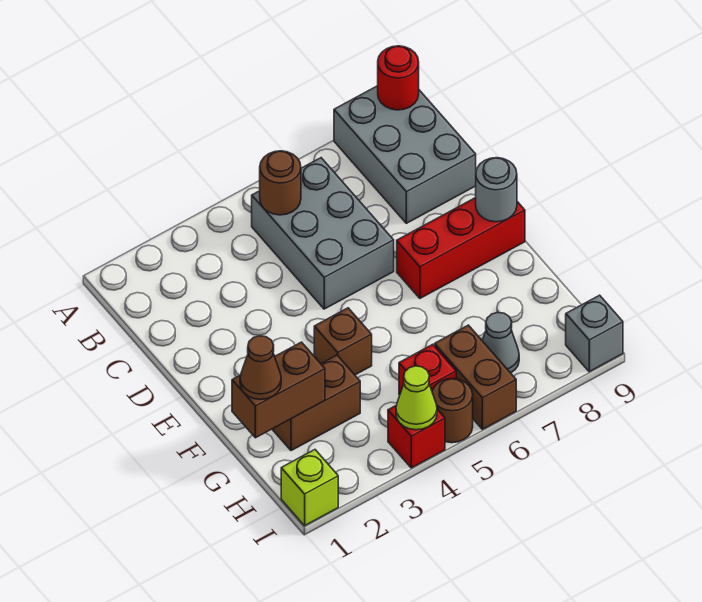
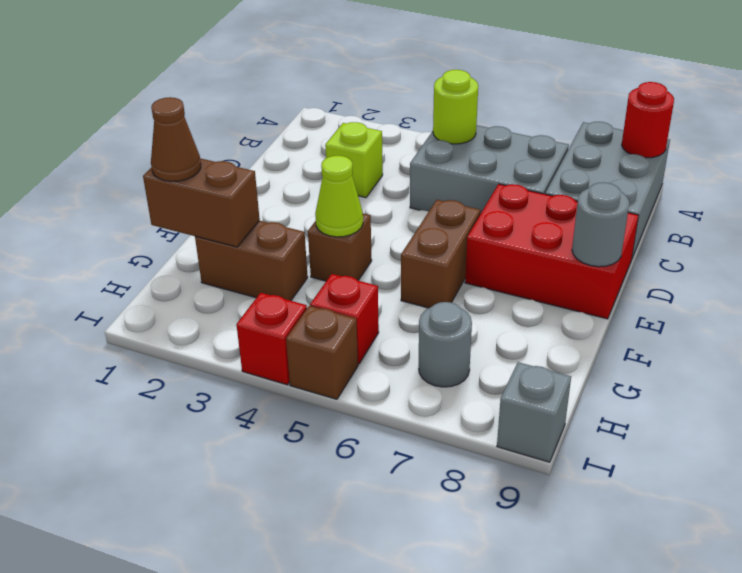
grey brick B5:D6 level 1 -> grey brick B5:C7 level 1
brown round brick B5 level 2 -> lime round brick B5 level 2
red brick E7:E9 level 1 -> red brick D7:E9 level 1
brown brick H6:I6 level 1 -> brown brick E6:F6 level 1
grey cone H7 level 1 -> grey round brick H7 level 1
lime brick I1 level 1 -> lime brick C3 level 1
lime cone I4 level 2 -> lime cone F4 level 2
brown round brick I5 level 1 -> brown brick I5 level 1

